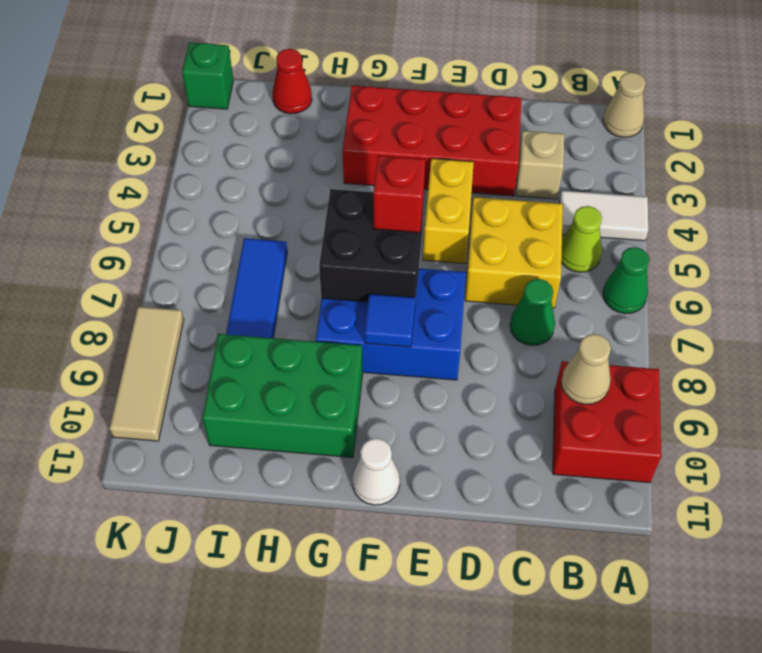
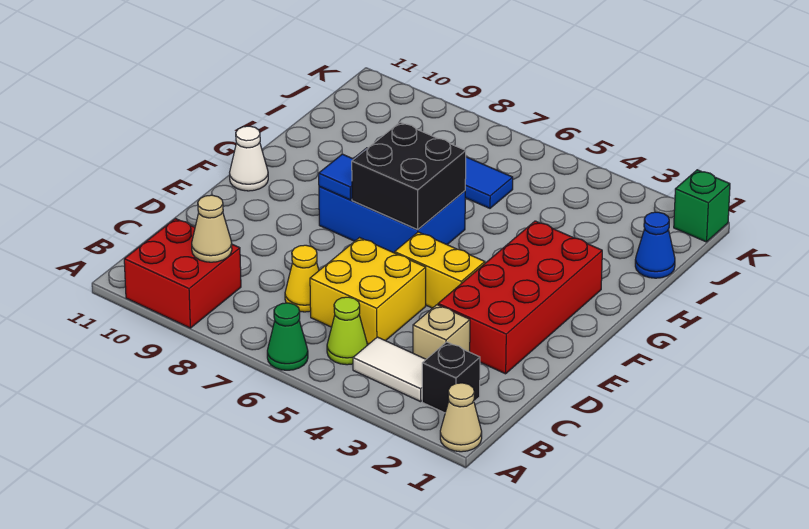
white tile A4:B4 level 1 -> white tile B3:B4 level 1
none -> black brick B2 level 1
green cone C7 level 1 -> yellow cone C7 level 1
blue brick E7:G8 level 1 -> blue brick F6:G8 level 1
red brick F6 level 3 -> none
green brick G9:I10 level 1 -> none
red cone I1 level 1 -> blue cone I1 level 1
tan tile K8:K10 level 1 -> none

